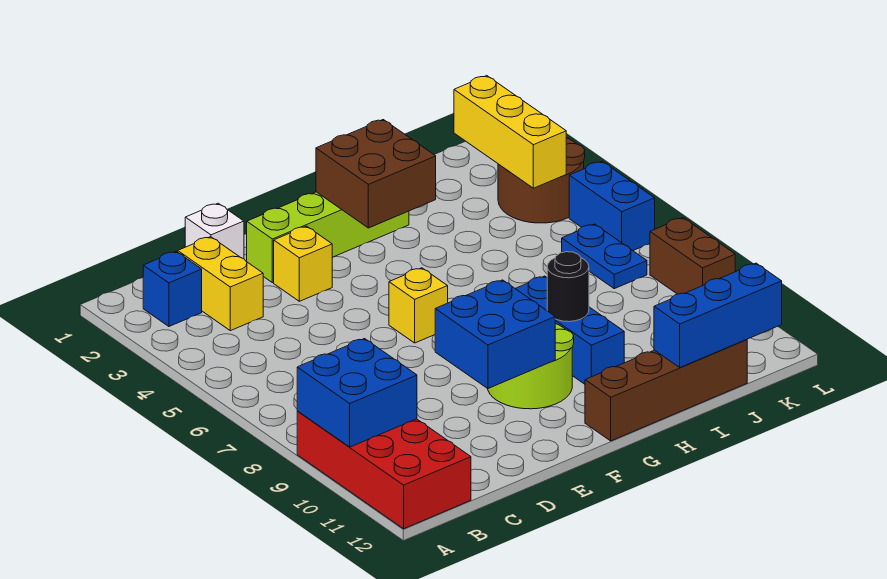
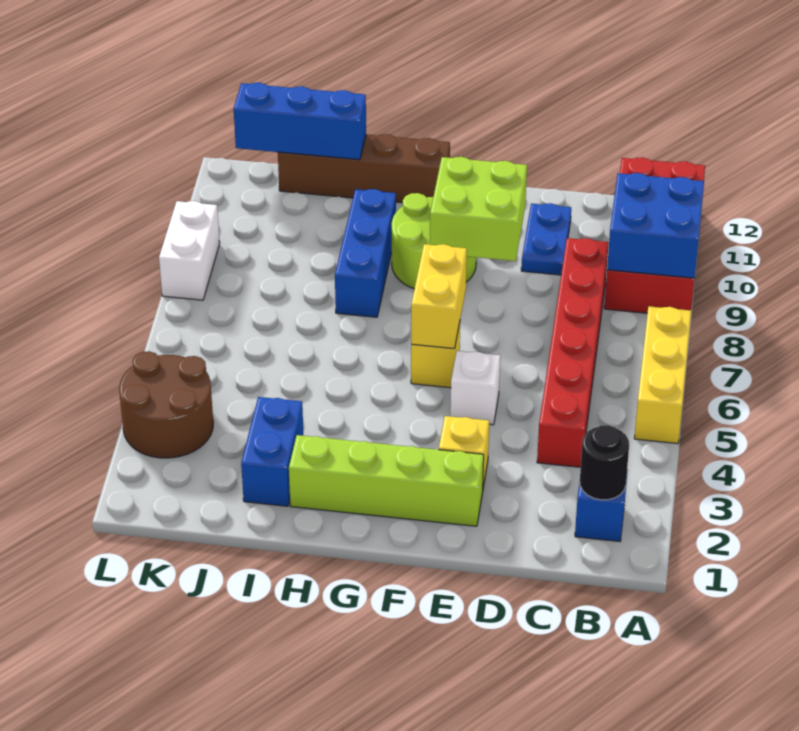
yellow brick C2:C3 level 1 -> yellow brick F6:F7 level 2
none -> red brick C4:C9 level 1
white brick D1 level 1 -> white brick E5 level 1
blue brick E9:F10 level 2 -> lime brick E9:F10 level 2
brown brick G2:H3 level 2 -> none
black round brick H9 level 2 -> black round brick B2 level 2
yellow brick K2:K4 level 2 -> yellow brick A5:A7 level 1
blue plate K6:K7 level 1 -> blue plate D10:D11 level 1
blue brick L5:L6 level 1 -> blue brick I2:I3 level 1
brown brick L8:L9 level 1 -> white brick L8:L9 level 1

